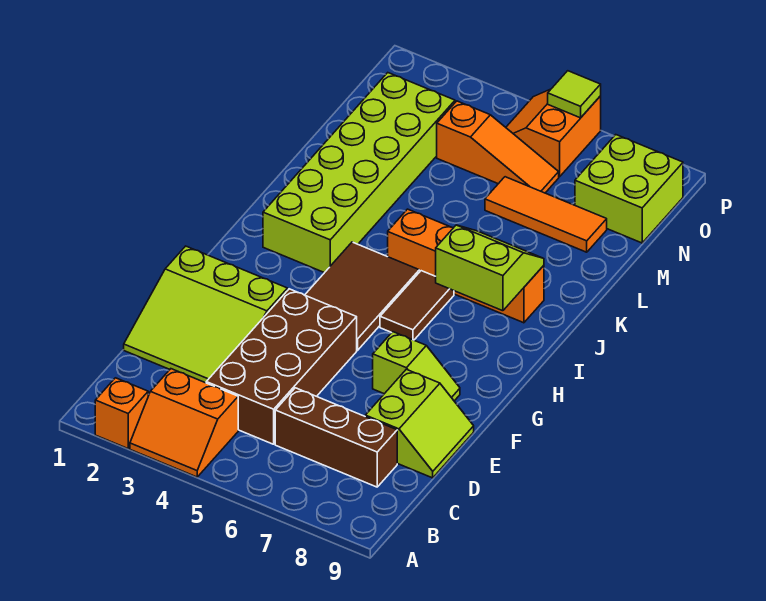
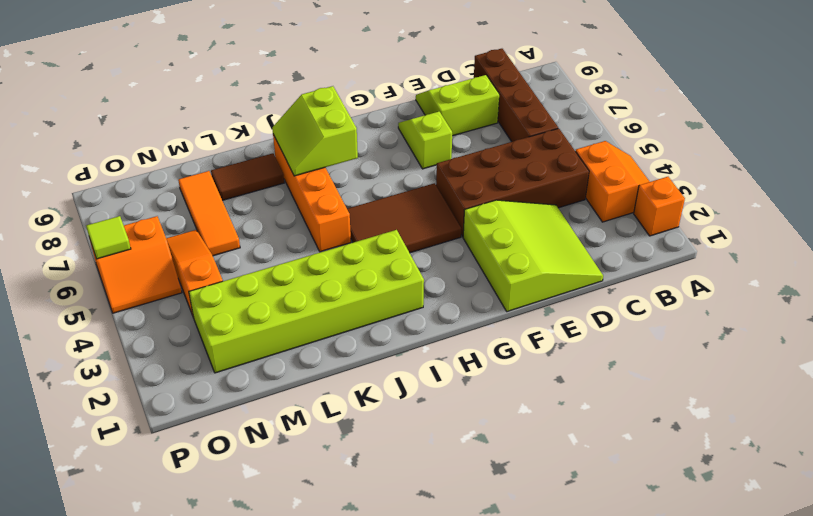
brown brick C6:C8 level 1 -> brown brick C6:C9 level 1
brown tile H6:I6 level 1 -> brown tile K8:L8 level 1
lime brick N8:O9 level 1 -> none

